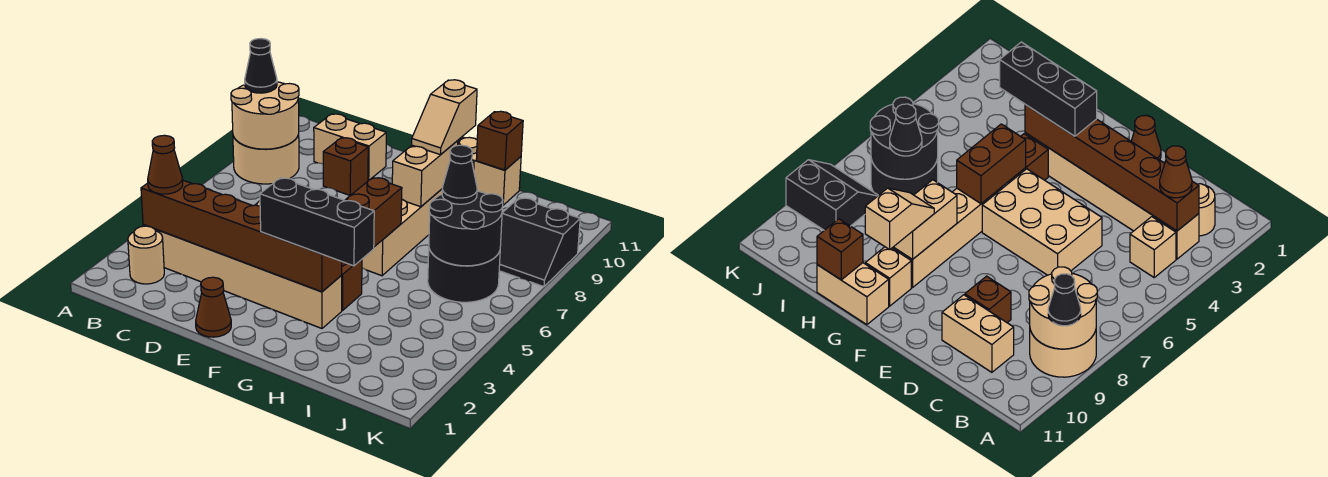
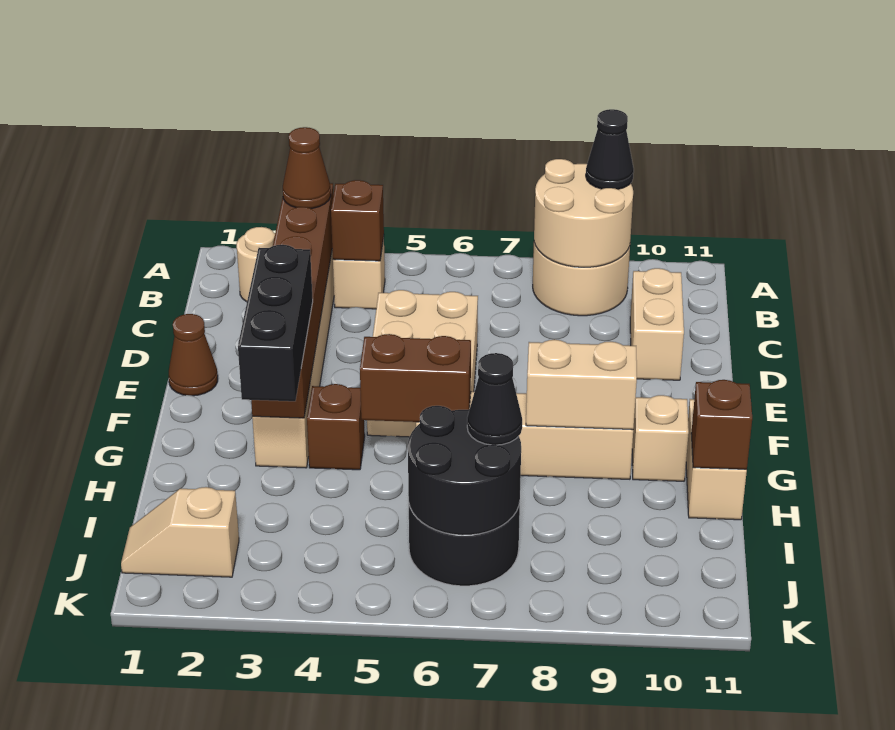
brown brick D9 level 1 -> brown brick B4 level 2
tan slope G9:G10 level 3 top 10 -> tan slope J1:J2 level 1 top 2
black slope J8:K9 level 1 top 9 -> none

